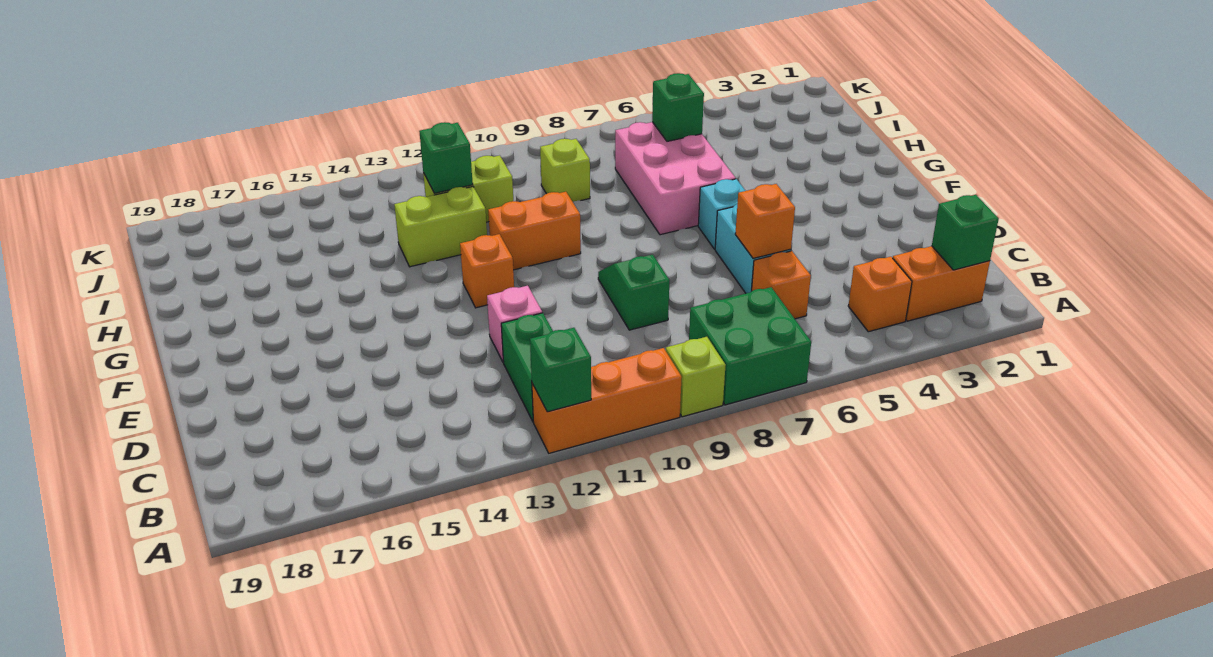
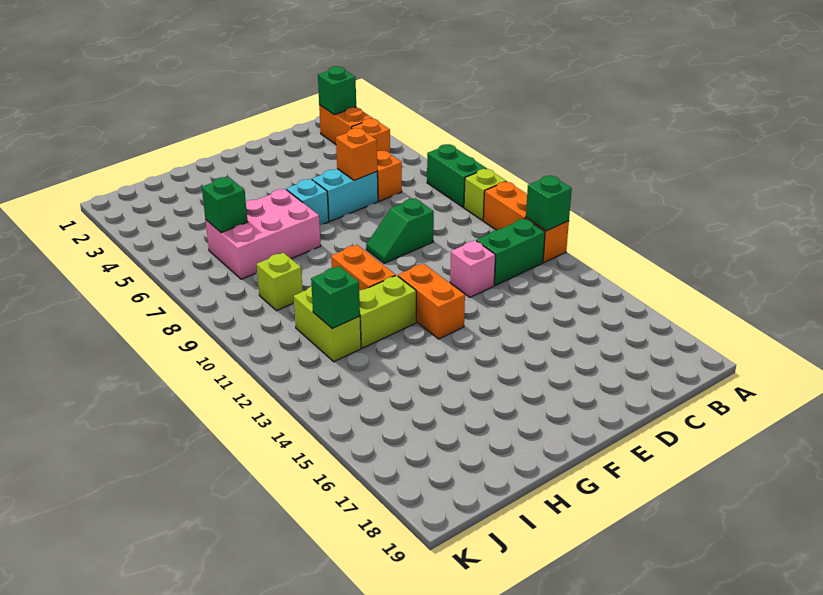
green brick A7:B8 level 1 -> green brick A7:A8 level 1
orange brick F12 level 1 -> orange brick F12:F13 level 1
lime brick H12:H13 level 1 -> lime brick G12:H12 level 1

